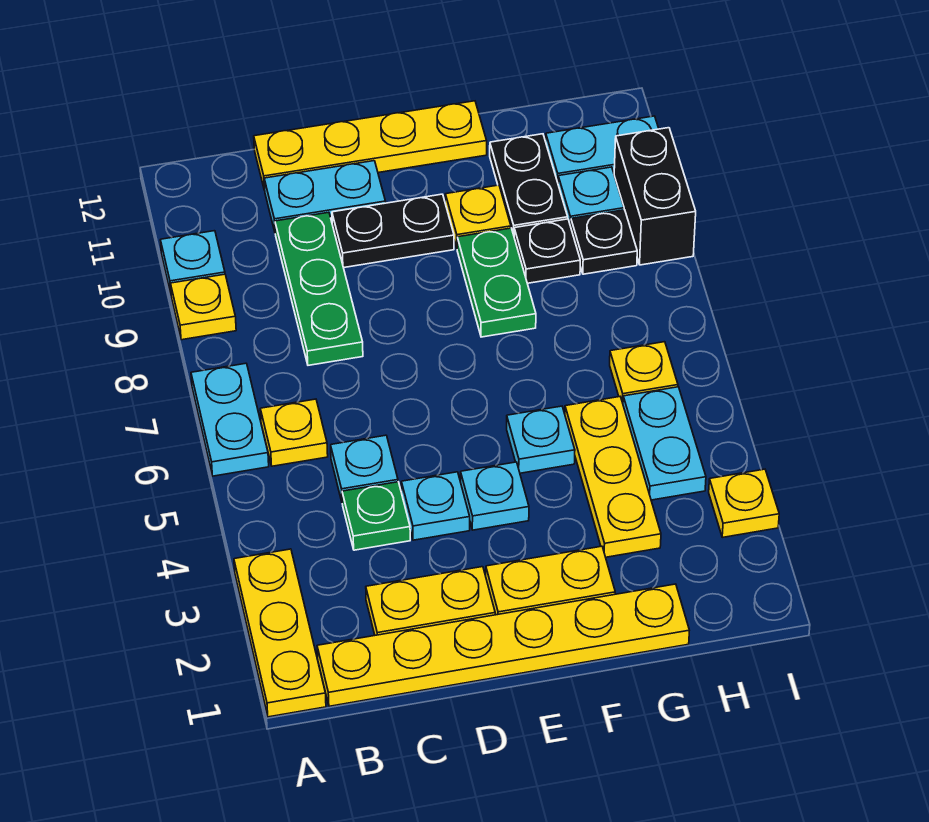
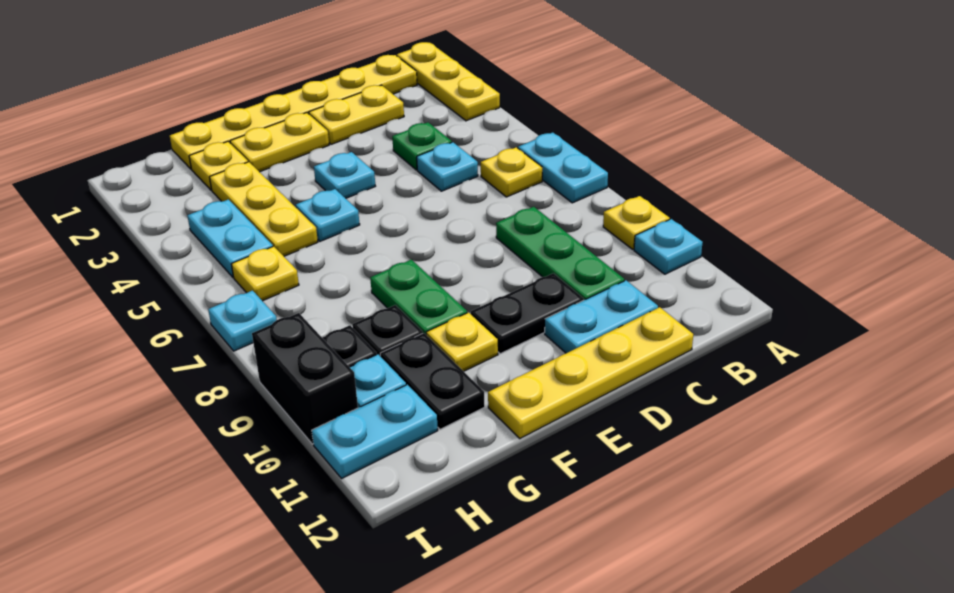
cyan plate D4 level 1 -> cyan plate I7 level 1
yellow plate I3 level 1 -> yellow plate G2 level 1

